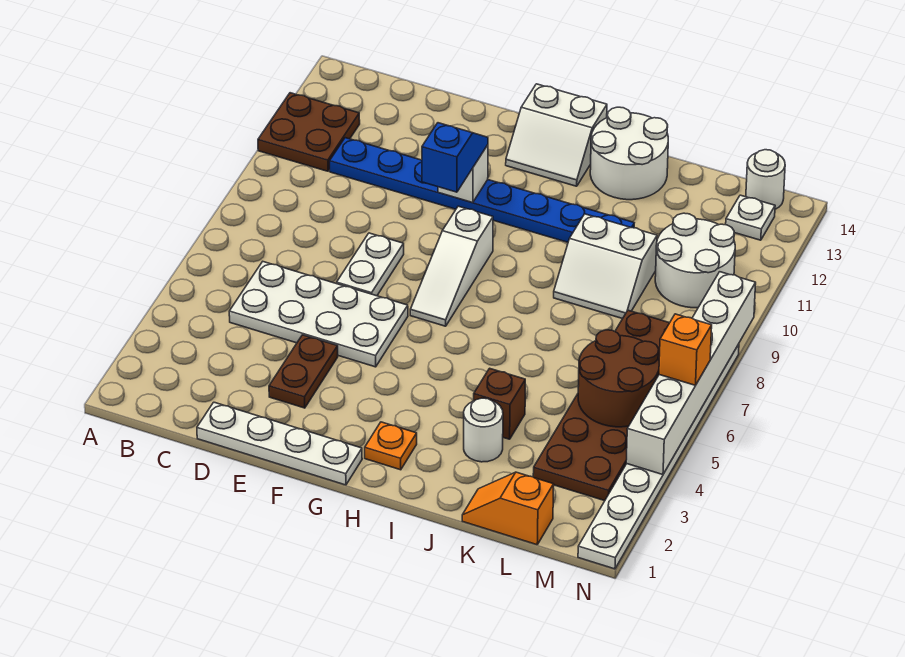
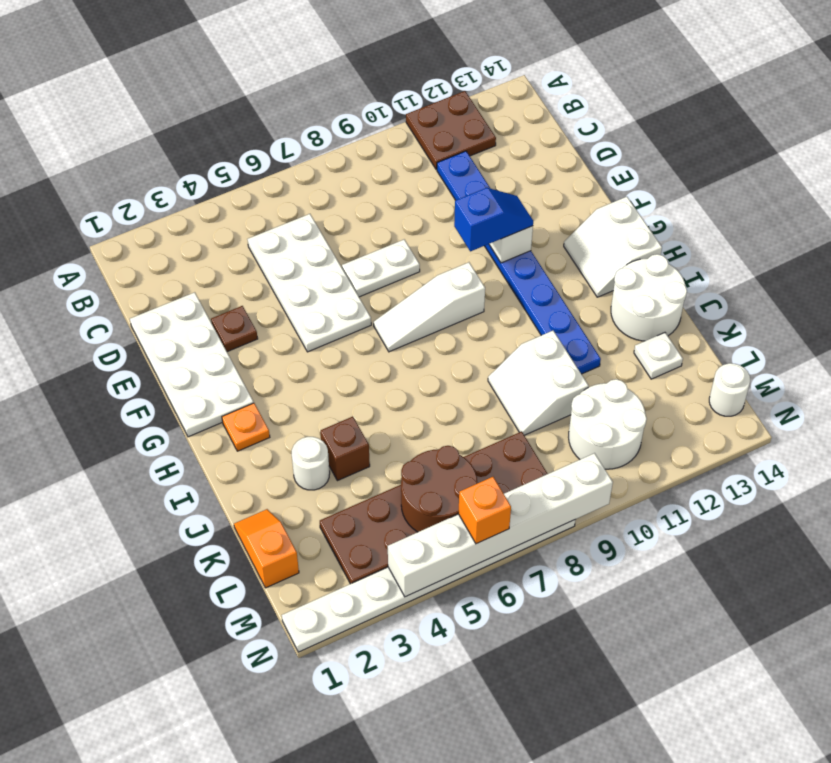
white plate D1:G1 level 1 -> white plate D1:G2 level 1
brown plate E3:E4 level 1 -> brown plate E3 level 1
white plate M13 level 1 -> white plate K13 level 1

